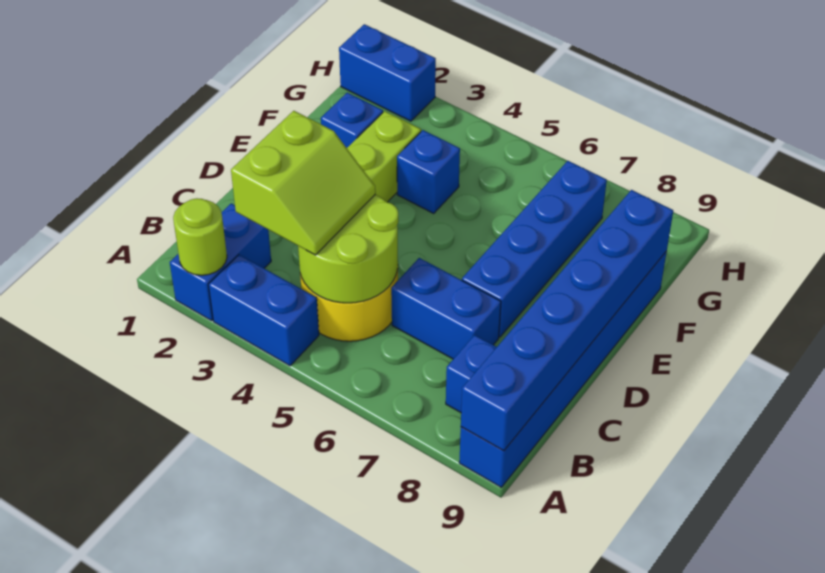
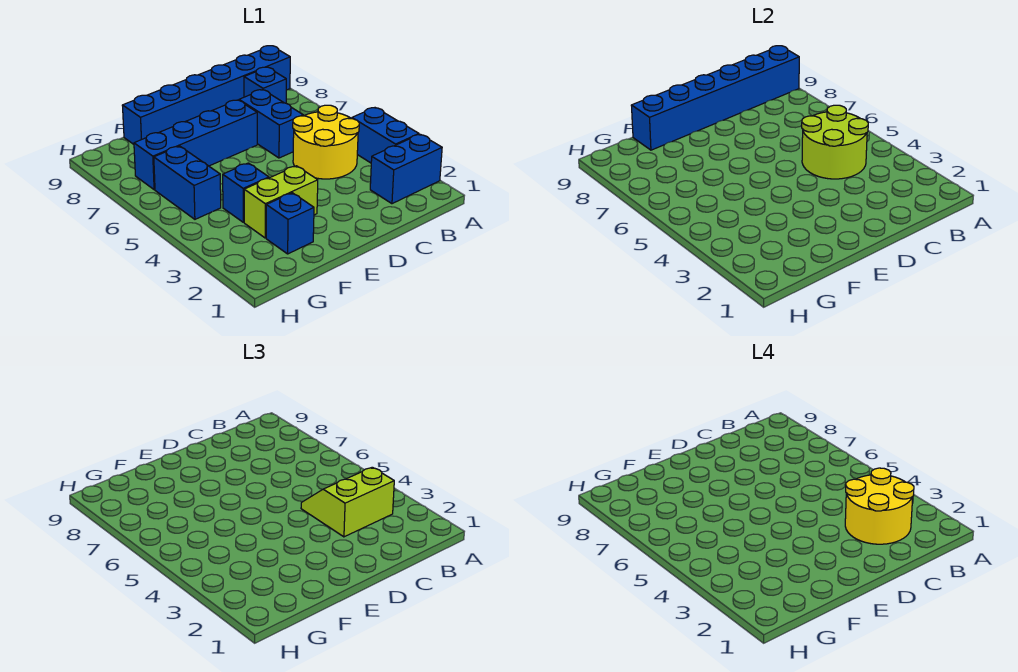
lime round brick A2 level 2 -> none
none -> yellow round brick B2:C3 level 4
blue brick H1:H2 level 1 -> blue brick G5:G6 level 1

